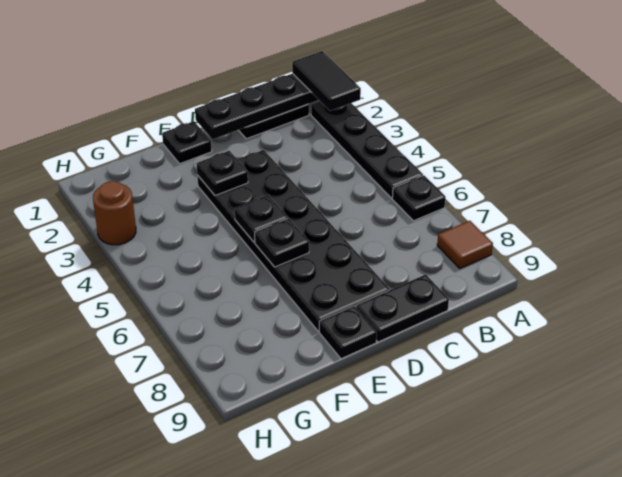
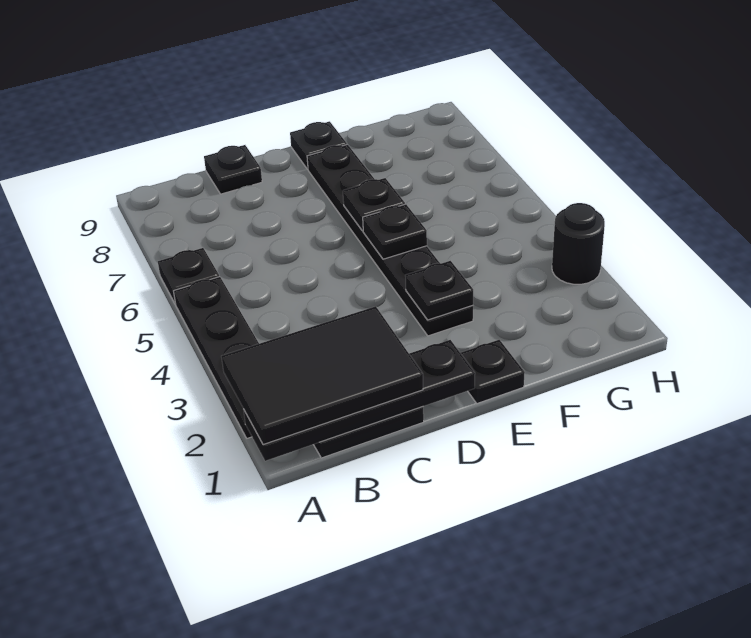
black tile A1:A2 level 3 -> black tile A1:C2 level 3
brown tile A8 level 1 -> none
black plate C9:D9 level 1 -> black plate C9 level 1
black plate D3:E8 level 1 -> black plate E3:E8 level 1
brown round brick H3 level 1 -> black round brick H3 level 1

